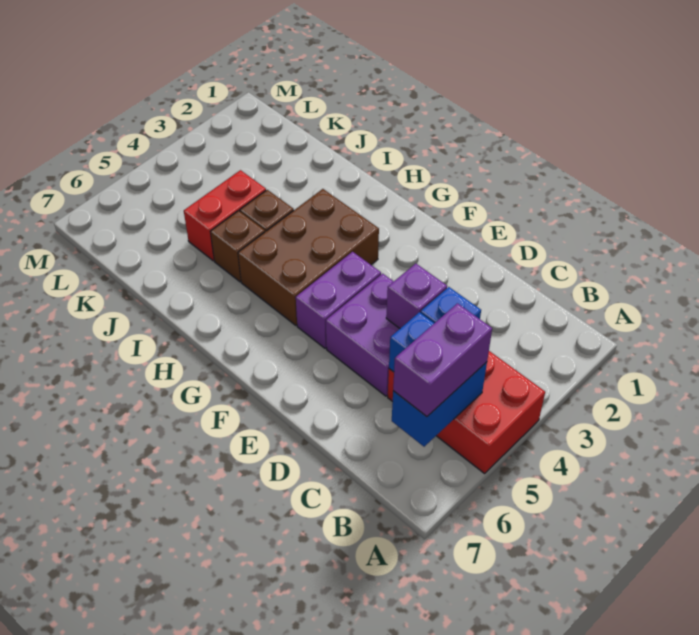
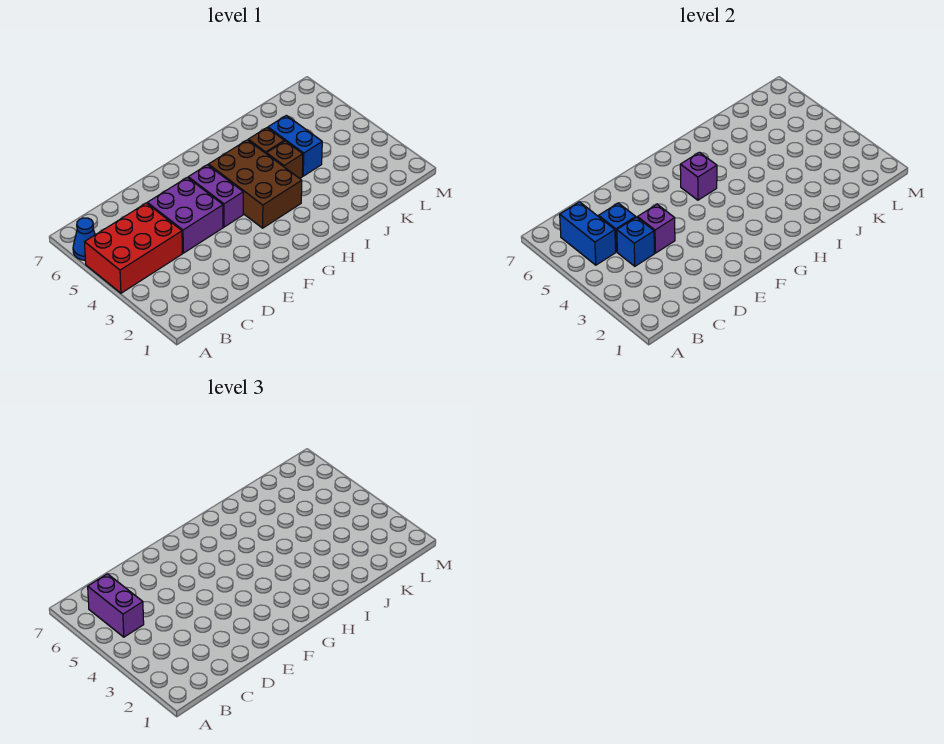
none -> blue cone A6 level 1
none -> purple brick G5 level 2
red brick J4:J5 level 1 -> blue brick J4:J5 level 1

